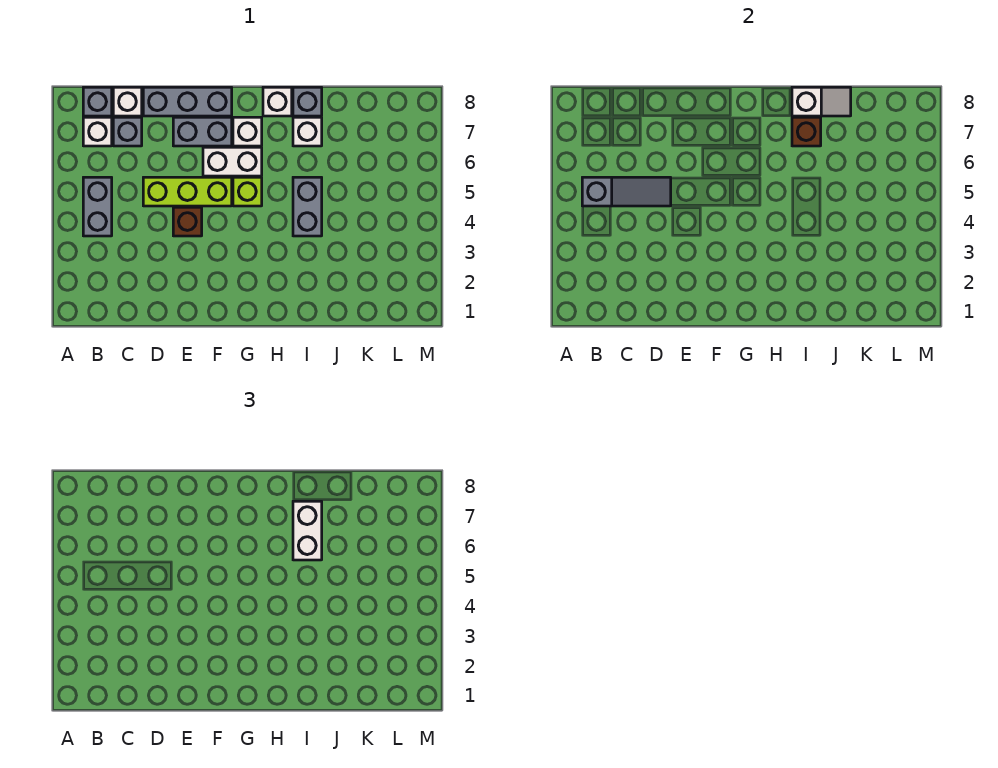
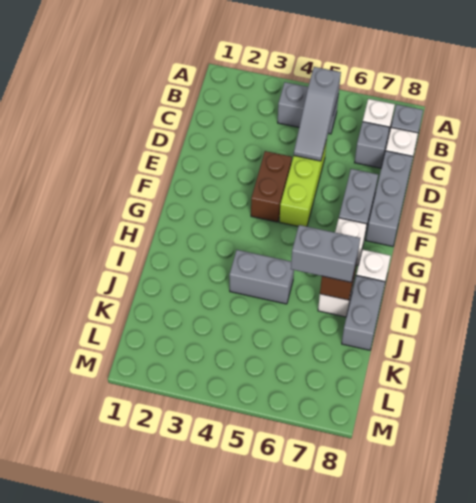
brown brick E4 level 1 -> brown brick E4:F4 level 1
white brick F6:G6 level 1 -> none
lime brick G5 level 1 -> none
white brick I6:I7 level 3 -> grey brick I6:I7 level 3
grey brick I8 level 1 -> grey brick I8:J8 level 1
white slope I8:J8 level 2 top I -> none

